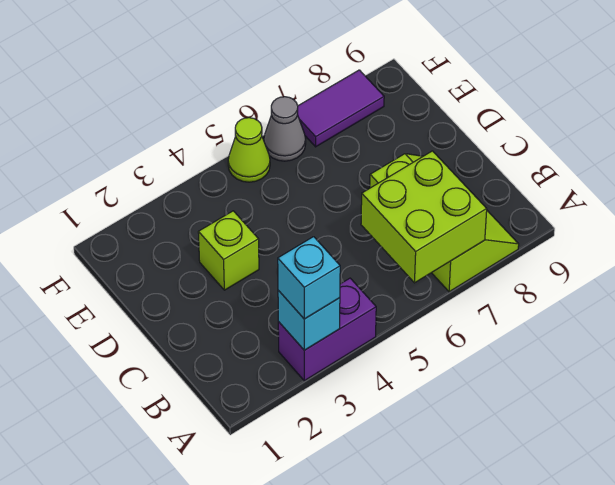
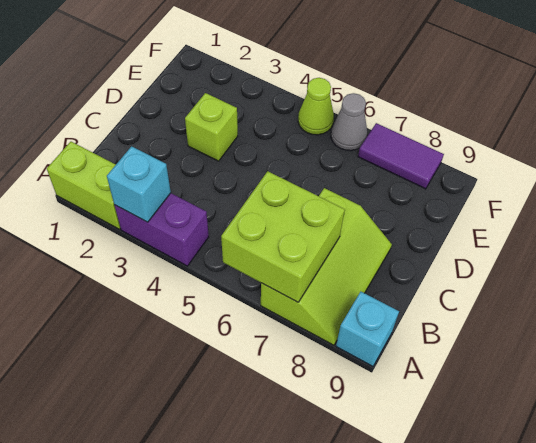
none -> lime brick A1:A2 level 1
cyan brick A3 level 3 -> cyan brick A9 level 1

